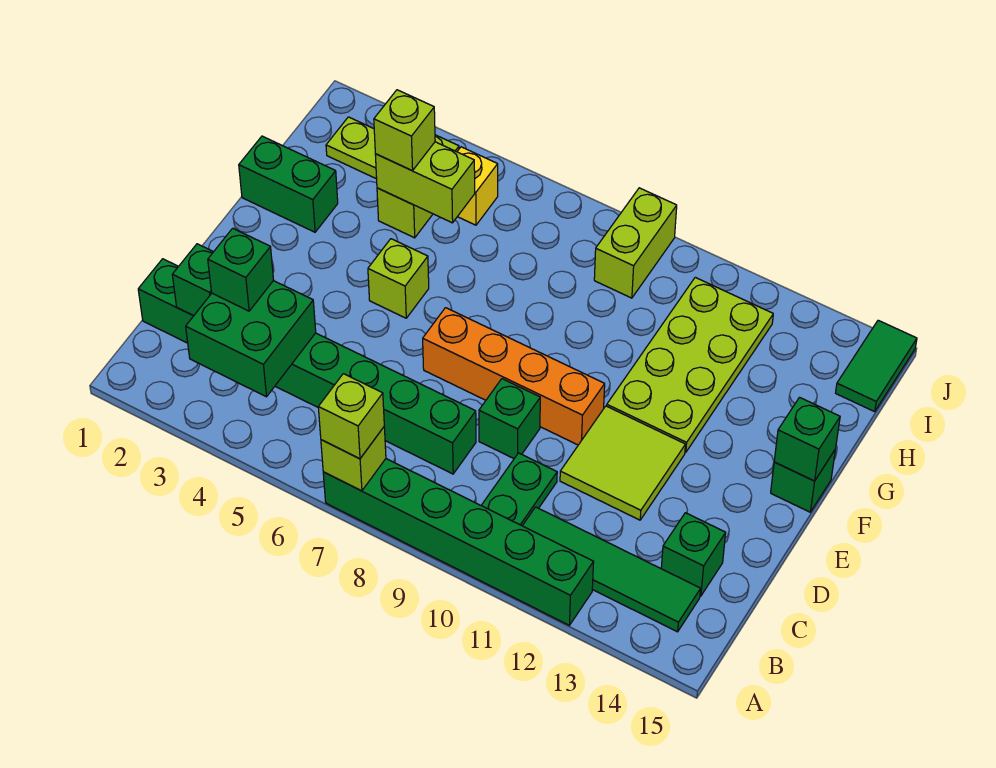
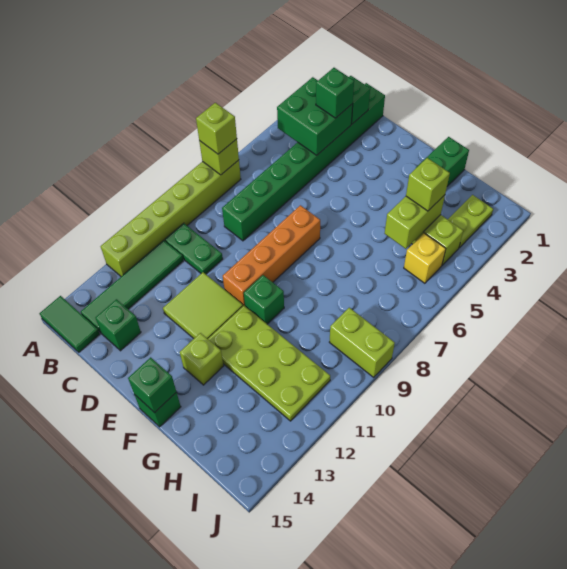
green brick A7:A12 level 1 -> lime brick A7:A12 level 1
green brick D9 level 1 -> green brick F10 level 1
lime brick F5 level 1 -> lime brick F13 level 1
green tile I15:J15 level 1 -> green tile A15:B15 level 1

